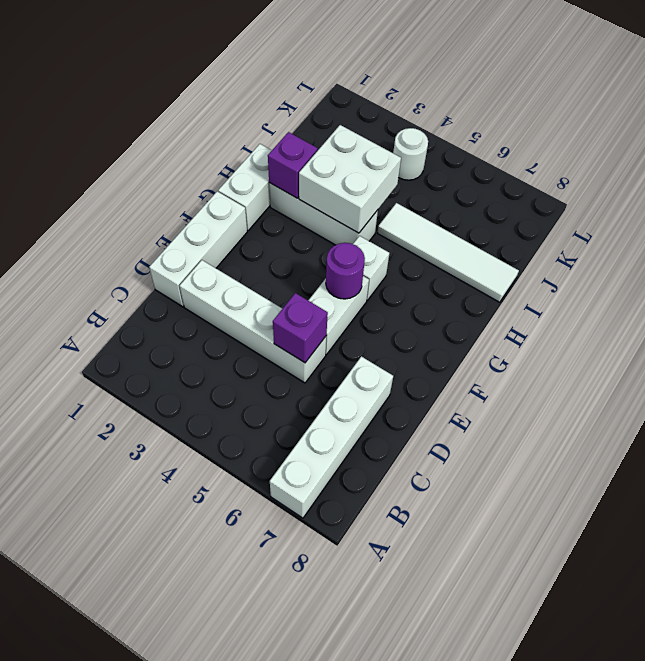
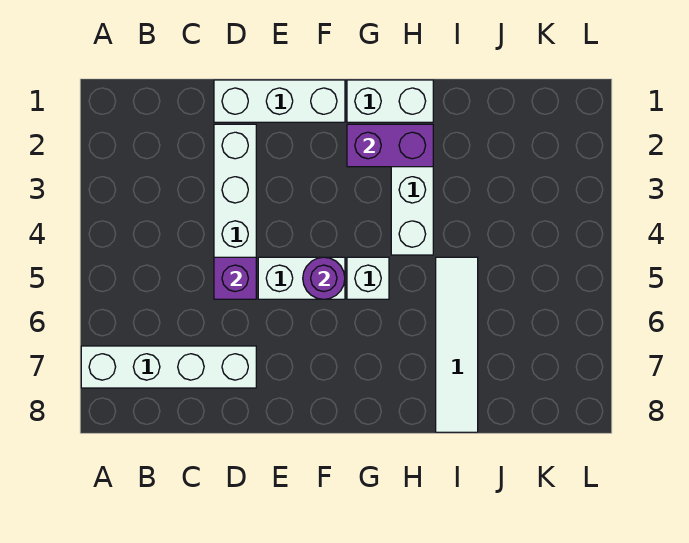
purple brick H2 level 2 -> purple brick G2:H2 level 2
white brick H3:I4 level 2 -> none
white round brick K4 level 1 -> none

